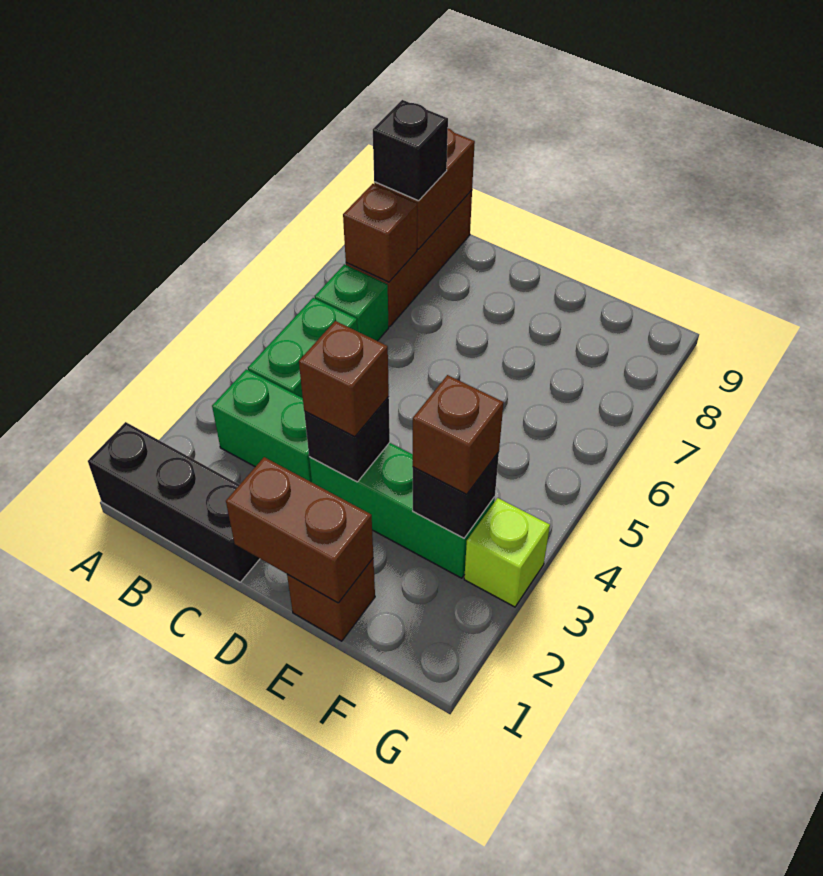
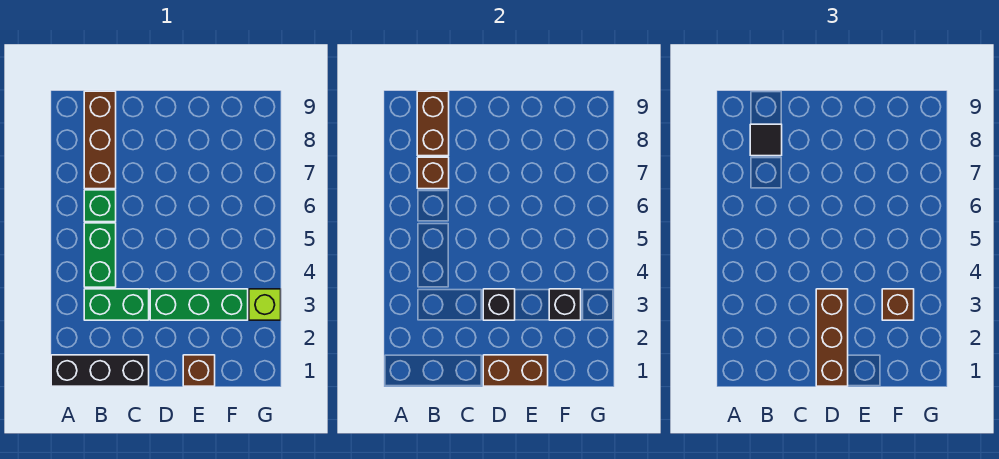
black brick B8 level 3 -> black tile B8 level 3
brown brick D3 level 3 -> brown brick D1:D3 level 3

